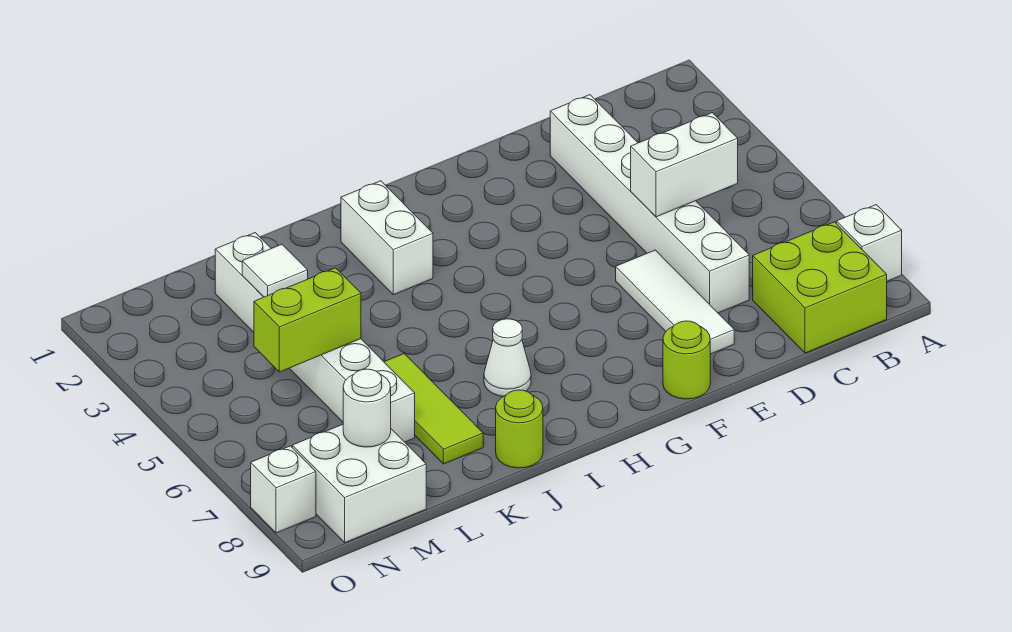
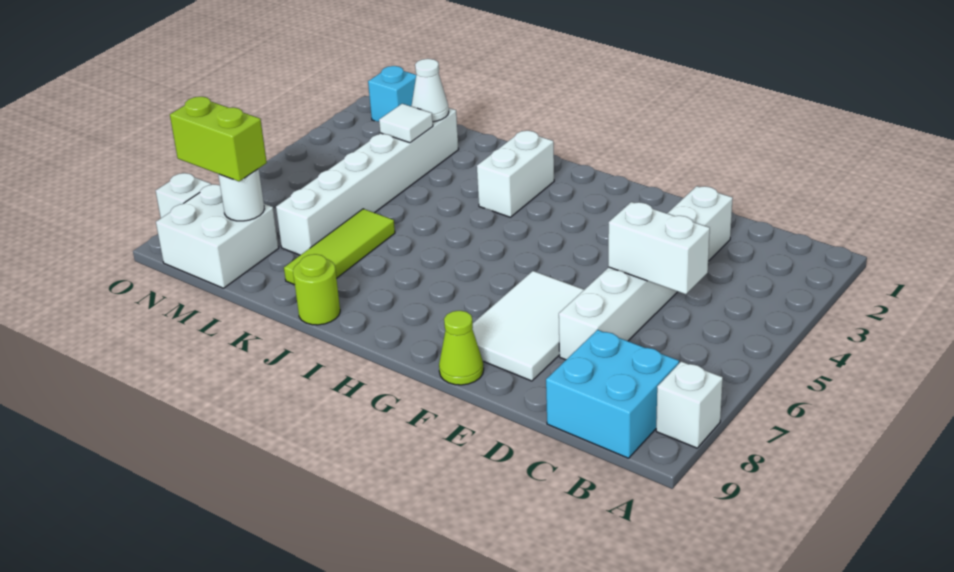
lime brick B8:C9 level 1 -> cyan brick B8:C9 level 1
white tile E6:E8 level 1 -> white tile E6:F8 level 1
lime round brick F9 level 1 -> lime cone F9 level 1
white cone I7 level 1 -> white cone L2 level 2
lime brick L5:M5 level 2 -> lime brick M8:N8 level 3
none -> cyan brick N1 level 1

